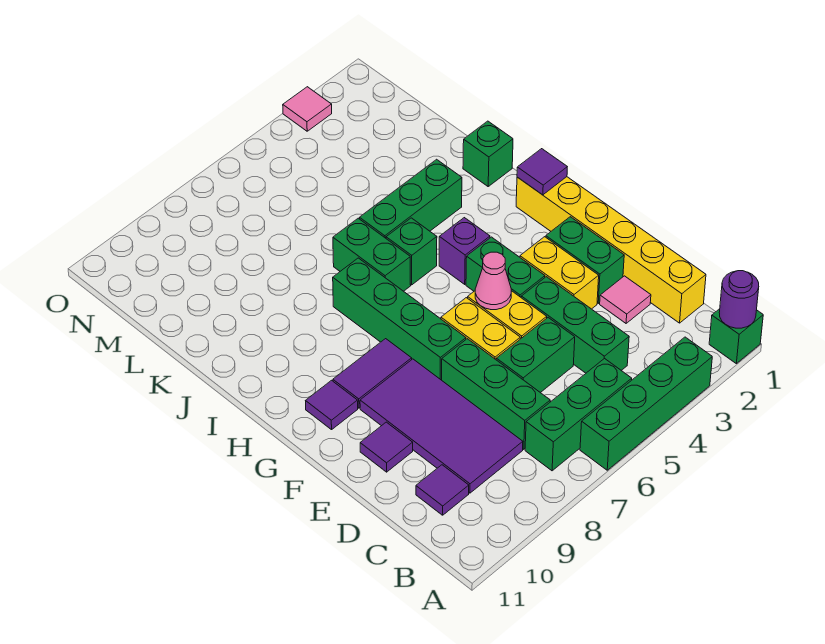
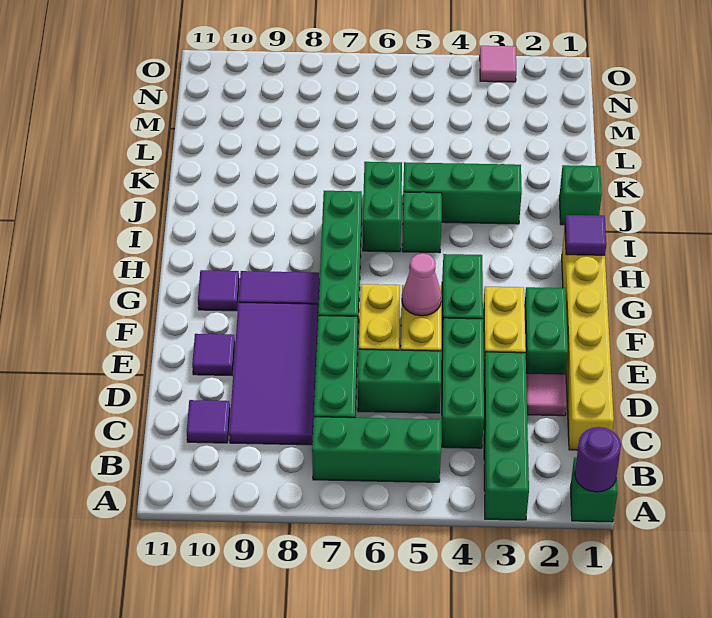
green brick A3:A6 level 1 -> green brick A3:D3 level 1
purple brick H4 level 1 -> none

